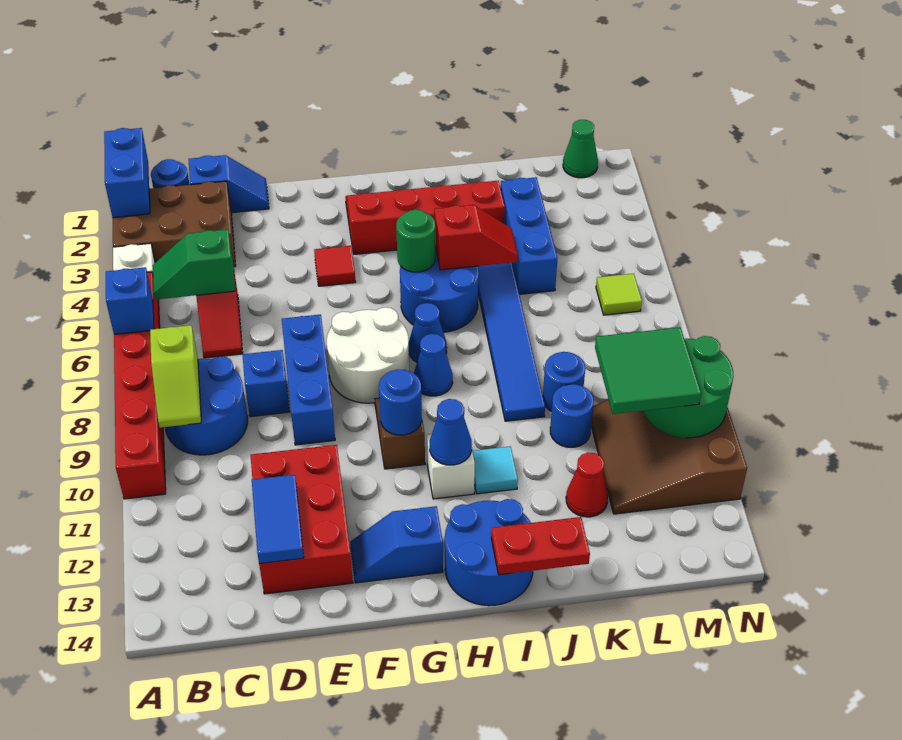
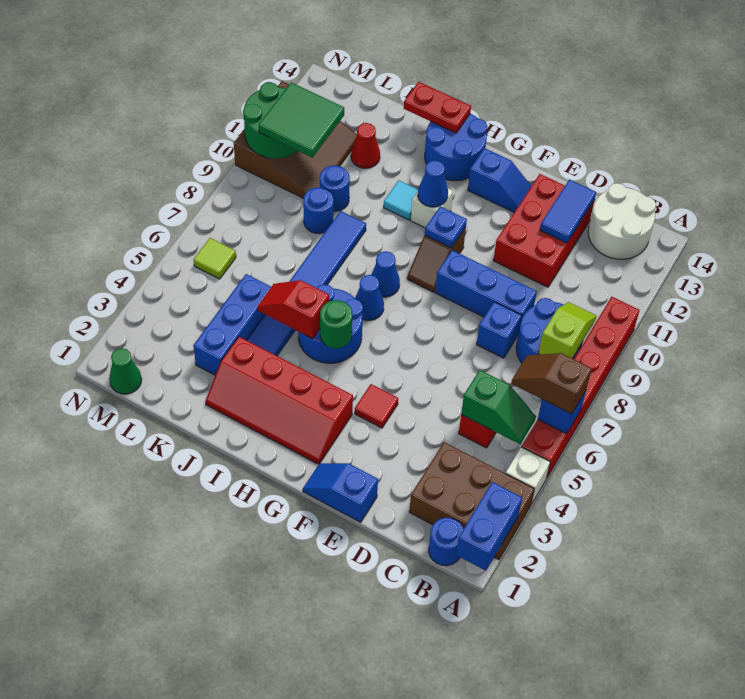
none -> brown slope A6:B6 level 3 top A
blue slope C1:D1 level 1 top C -> blue slope E1:F1 level 1 top E
blue brick E7:E9 level 1 -> blue brick D9:F9 level 1
white round brick F7:G8 level 1 -> white round brick B13:C14 level 1
blue round brick G10 level 2 -> blue plate G10 level 2

